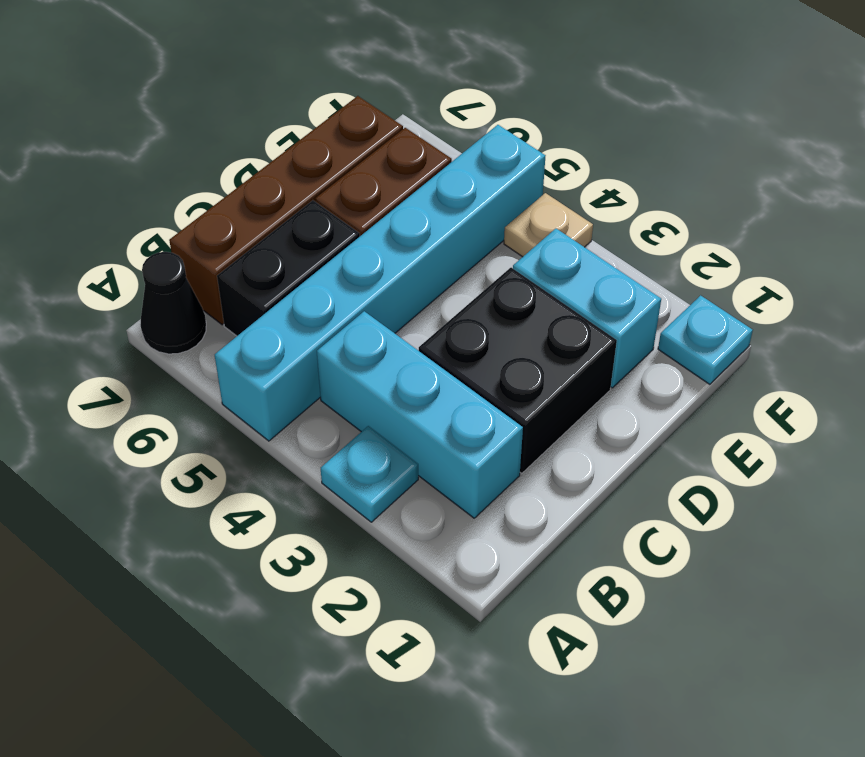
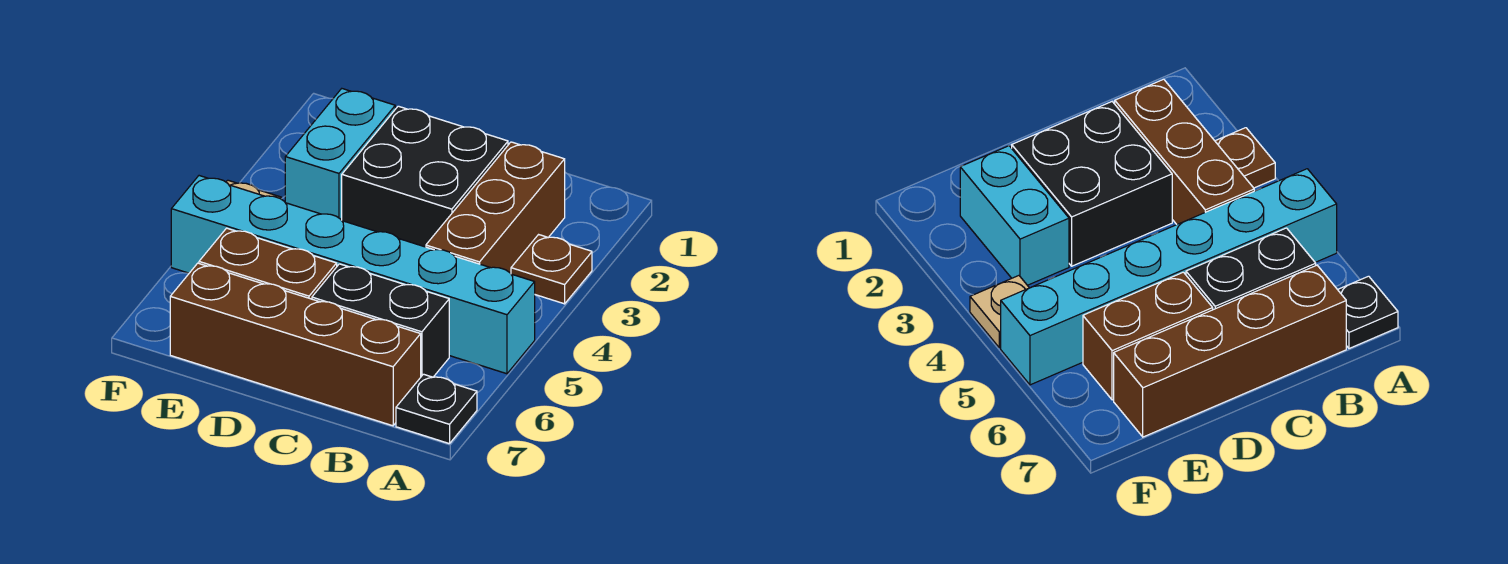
cyan plate A3 level 1 -> brown plate A3 level 1
black cone A7 level 1 -> black plate A7 level 1
cyan brick B2:B4 level 1 -> brown brick B2:B4 level 1
cyan plate F1 level 1 -> none

